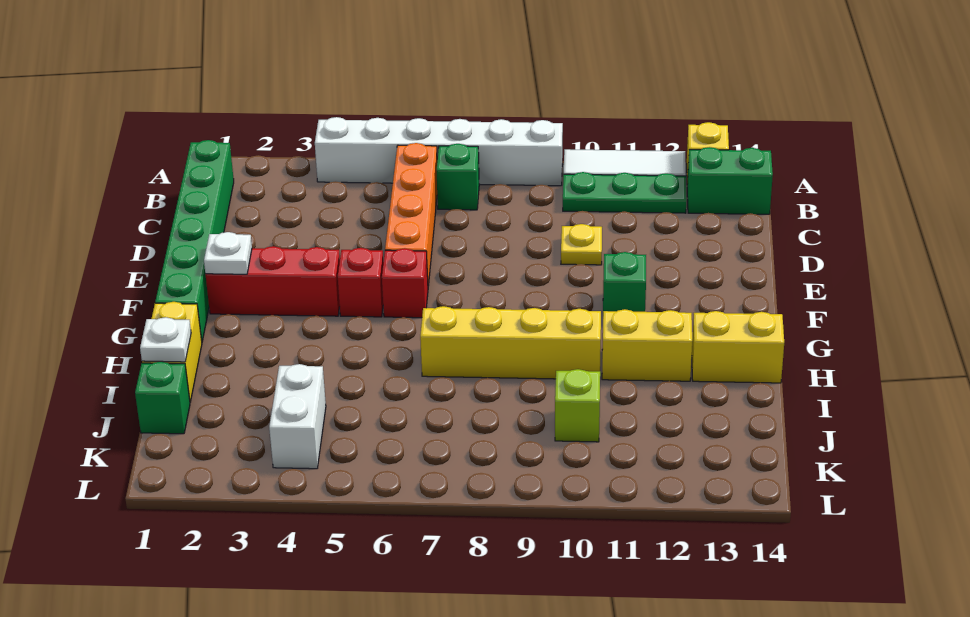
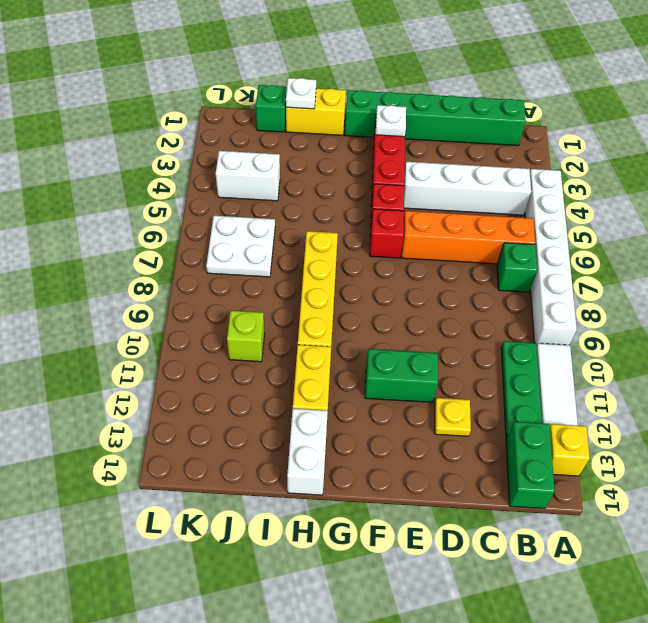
none -> white brick B4:E4 level 1
yellow plate D10 level 1 -> yellow plate D12 level 1
green brick F11 level 1 -> green brick E11:F11 level 1
yellow brick H13:H14 level 1 -> white brick H13:H14 level 1
none -> white plate J6:K7 level 1

